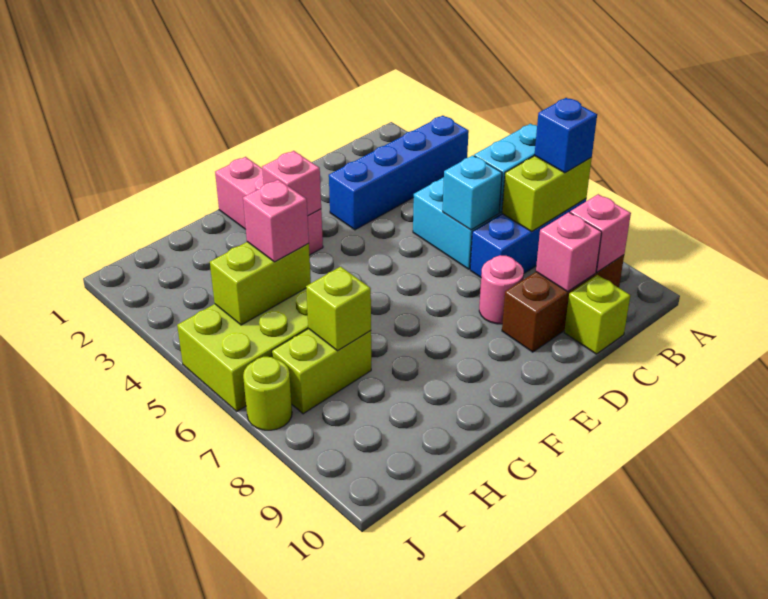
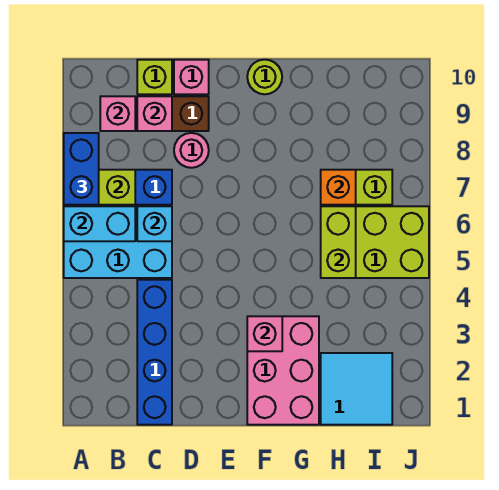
blue brick A3:D3 level 1 -> blue brick C1:C4 level 1
blue brick A7 level 3 -> blue brick A7:A8 level 3
pink brick F1:F3 level 1 -> pink brick F1:G3 level 1
none -> cyan tile H1:I2 level 1
lime brick H5:I5 level 2 -> lime brick H5:H6 level 2
pink brick H5 level 3 -> pink brick D10 level 1
lime brick H7 level 2 -> orange brick H7 level 2
lime round brick J7 level 1 -> lime round brick F10 level 1

